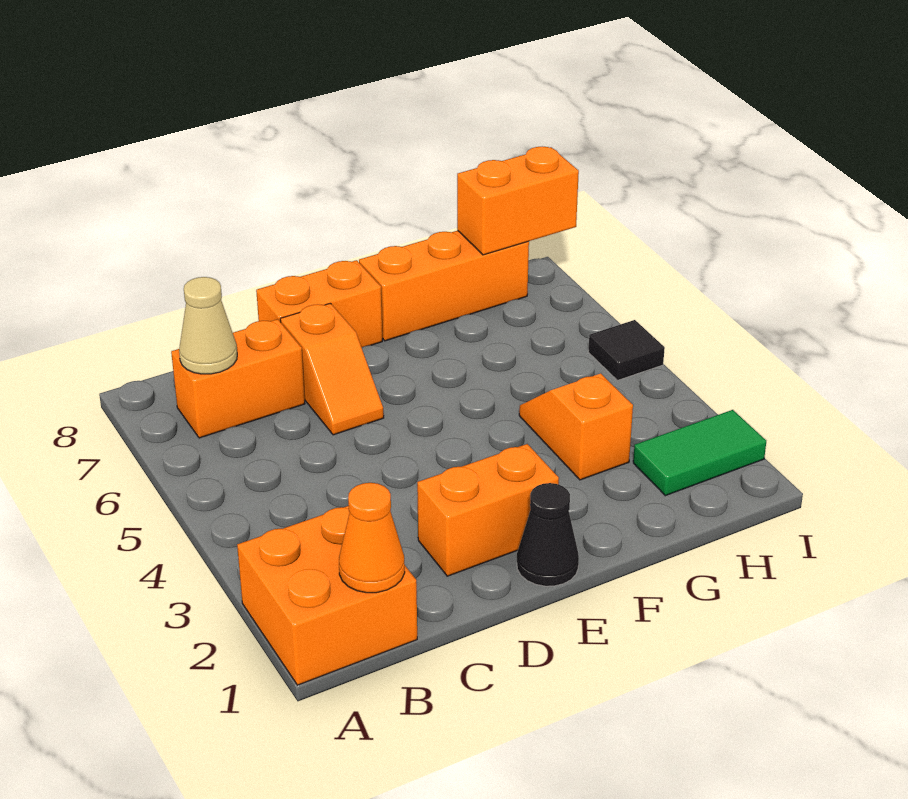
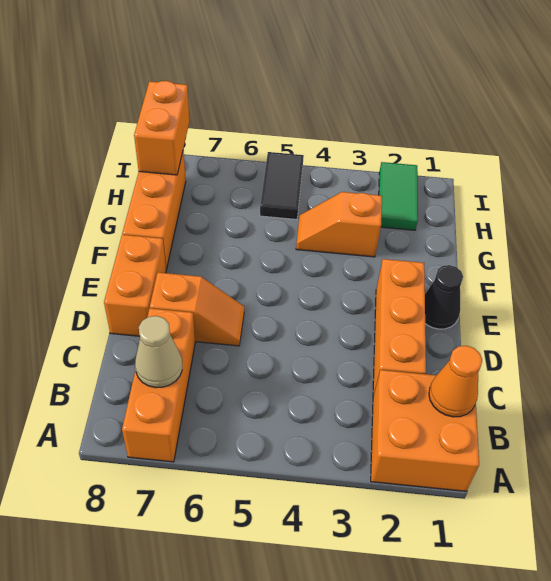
orange brick B7:C7 level 1 -> orange brick A7:C7 level 1
orange brick D2:E2 level 1 -> orange brick C2:E2 level 1
black tile I5 level 1 -> black tile H5:I5 level 1

